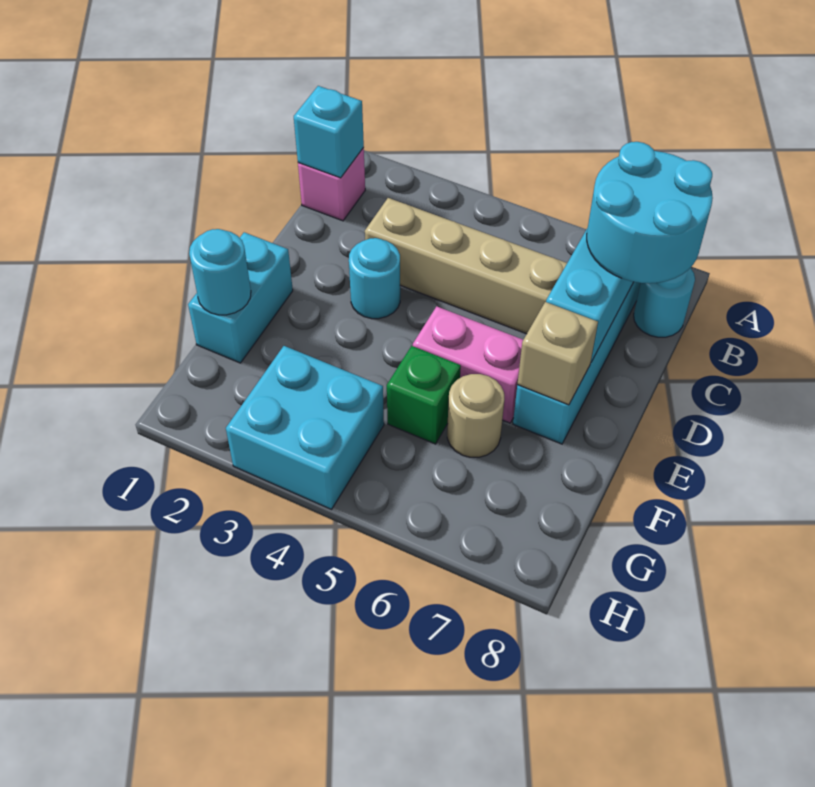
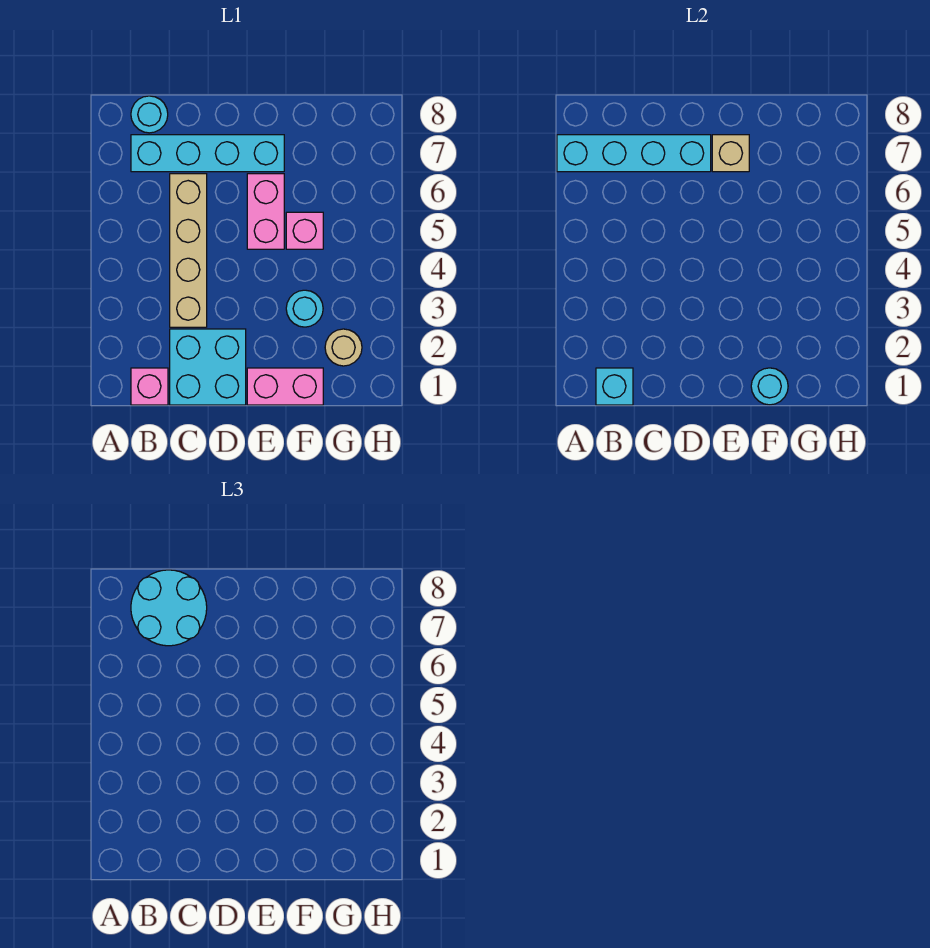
cyan round brick D3 level 1 -> cyan round brick F3 level 1
cyan brick E1:F1 level 1 -> pink brick E1:F1 level 1
green brick F5 level 1 -> pink brick F5 level 1
tan round brick F6 level 1 -> tan round brick G2 level 1
cyan brick G3:H4 level 1 -> cyan brick C1:D2 level 1

